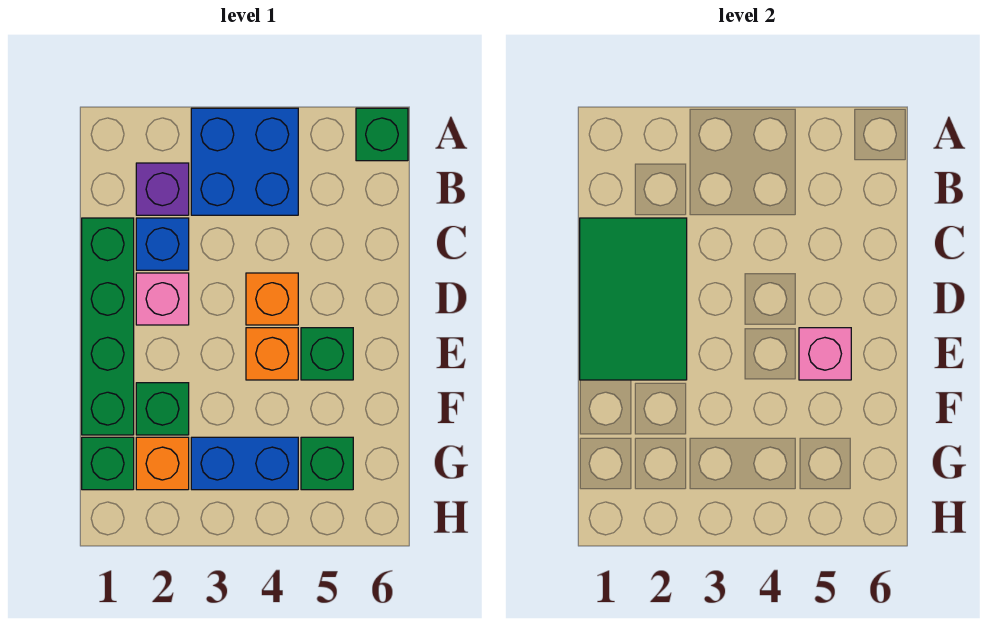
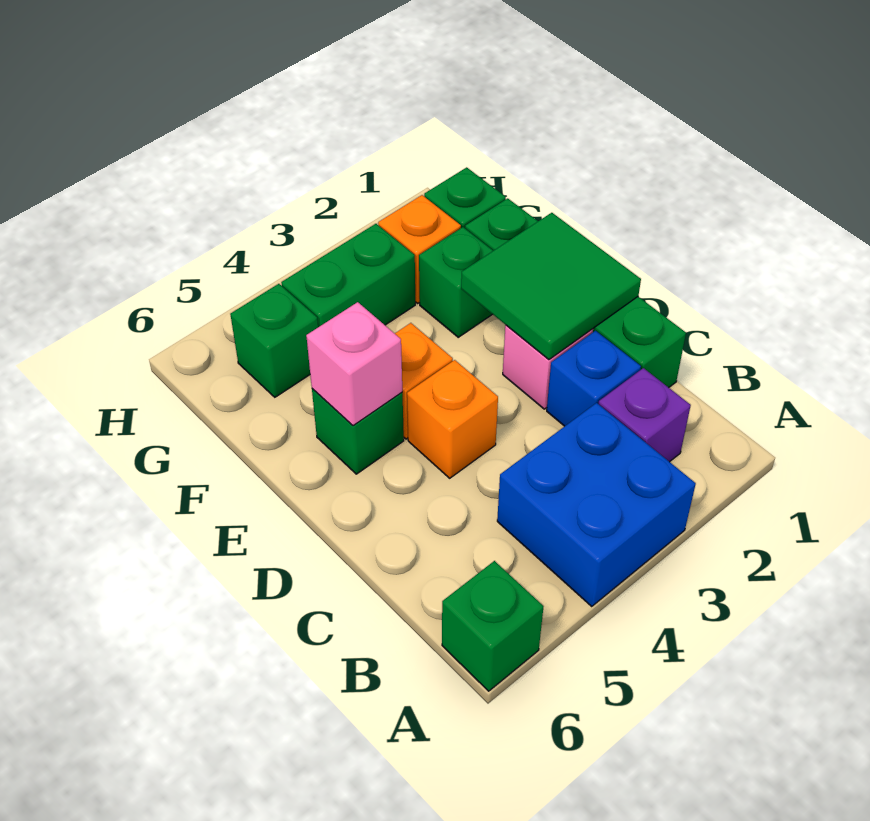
green tile C1:E2 level 2 -> green tile D1:E2 level 2
blue brick G3:G4 level 1 -> green brick G3:G4 level 1

